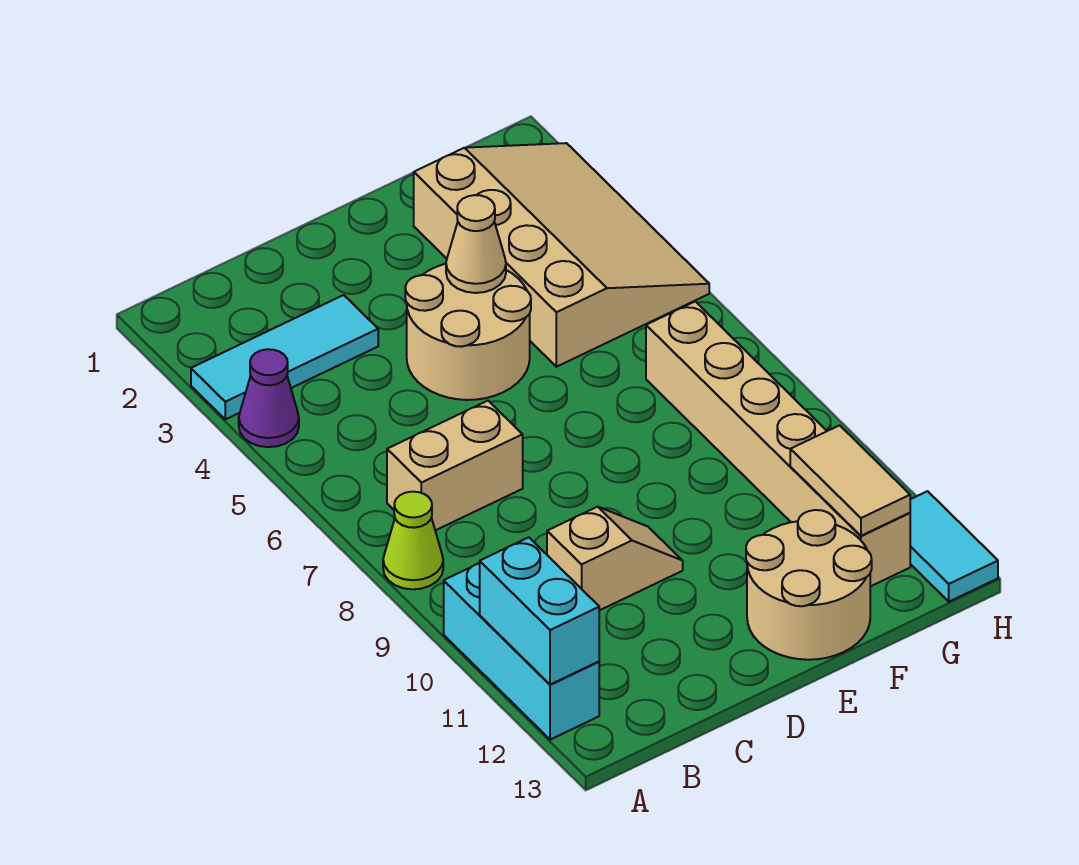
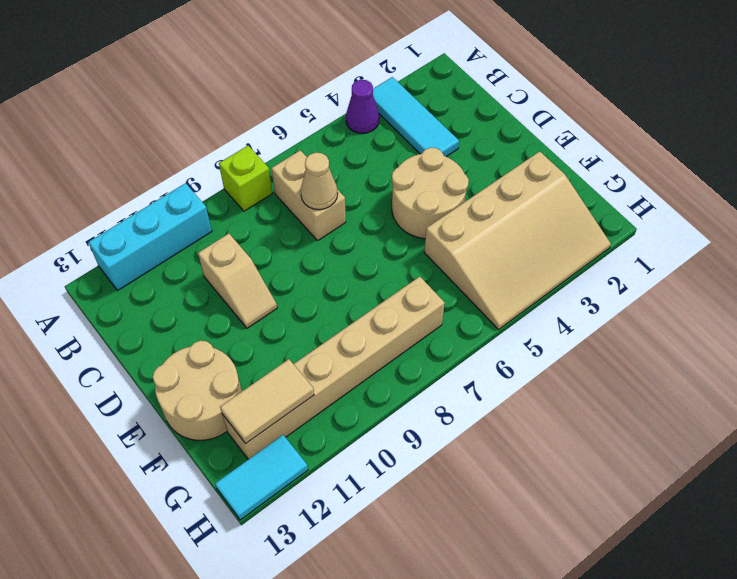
lime cone A8 level 1 -> lime brick A8 level 1
cyan brick A11:A12 level 2 -> none
tan cone E4 level 2 -> tan cone C7 level 2

